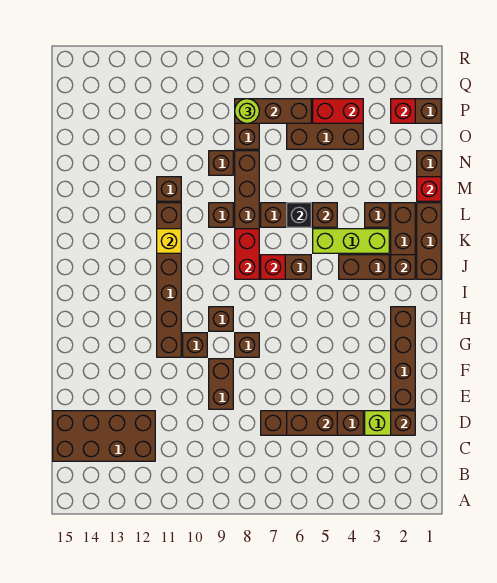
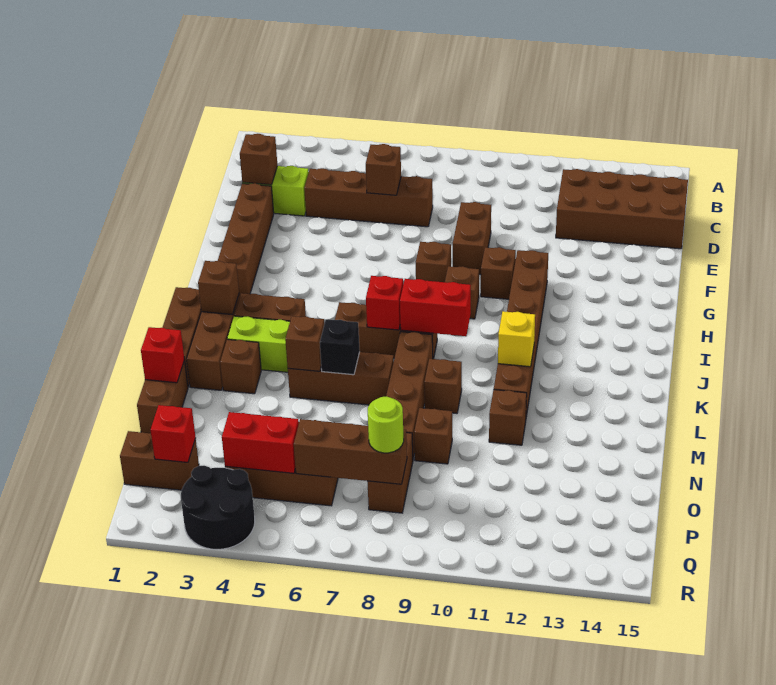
brown brick D5:D6 level 2 -> brown brick D6 level 2
red brick J8:K8 level 2 -> red brick J8:J9 level 2
none -> black round brick Q3:R4 level 1

